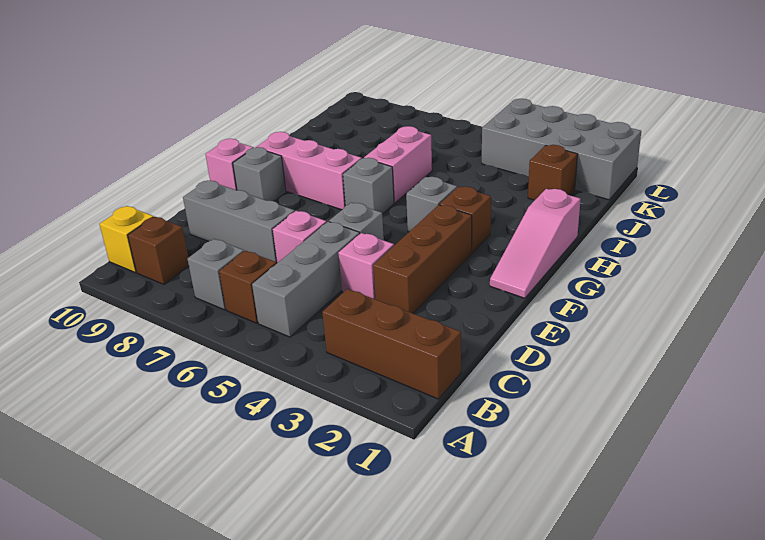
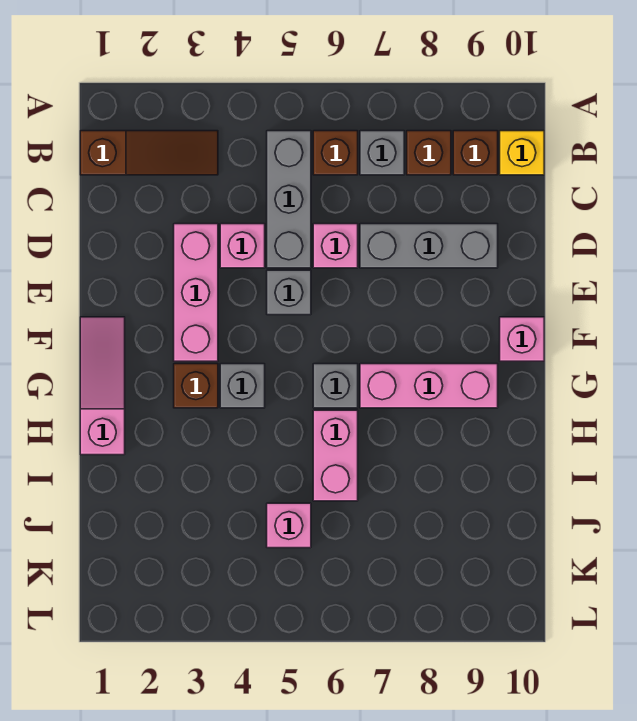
brown brick B1:B3 level 1 -> brown slope B1:B3 level 1 top 1
brown brick D3:F3 level 1 -> pink brick D3:F3 level 1
grey brick F9 level 1 -> none
brown brick J2 level 1 -> brown brick B8 level 1
none -> pink brick J5 level 1
grey brick K1:L4 level 1 -> none

